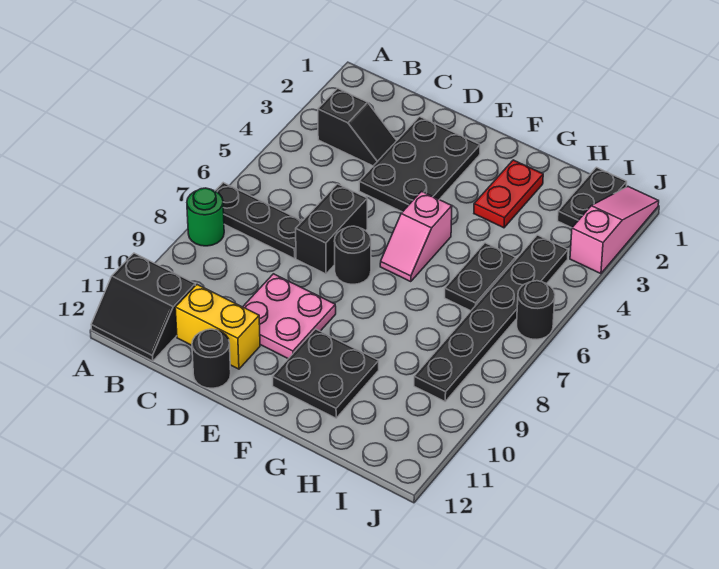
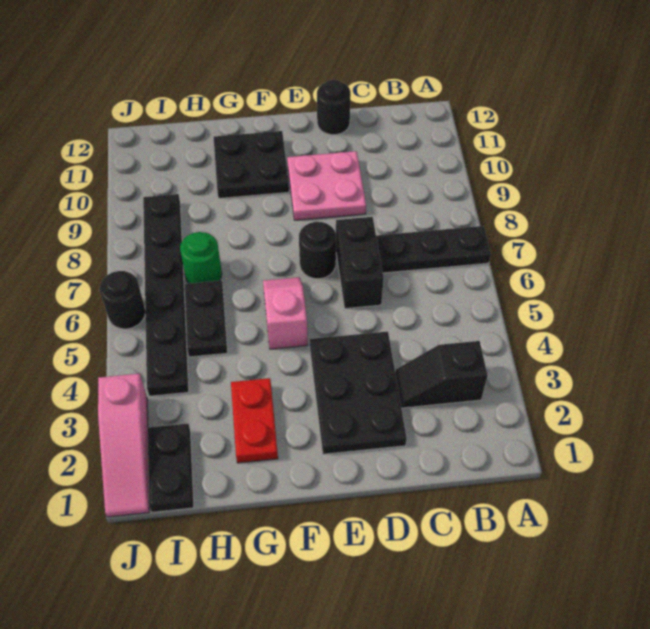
green round brick A8 level 1 -> green round brick H7 level 1
black slope A11:B12 level 1 top 11 -> none
yellow brick C11:D11 level 1 -> none

